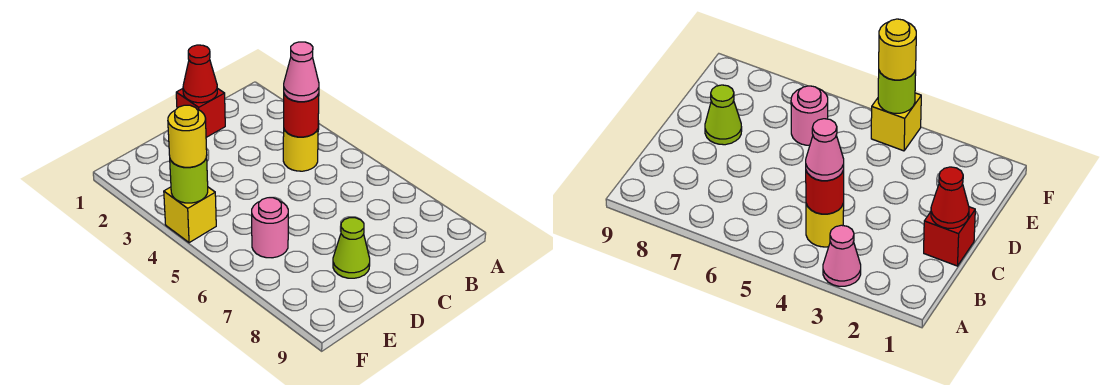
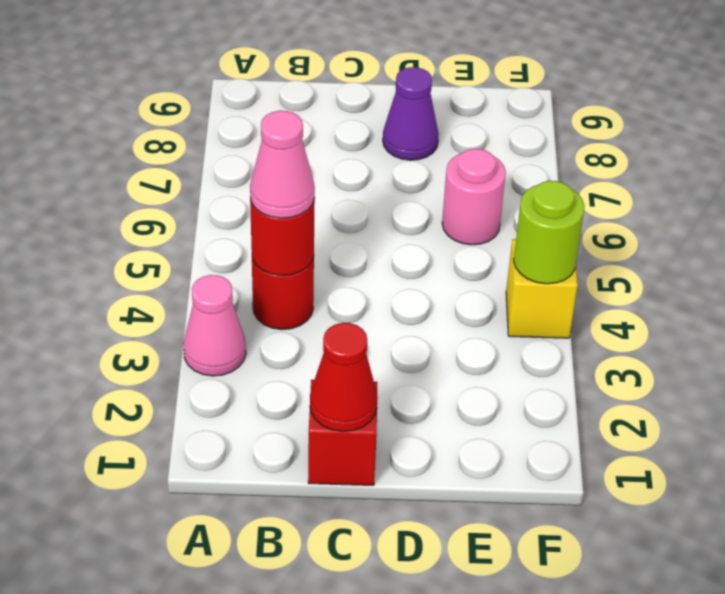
yellow round brick B4 level 1 -> red round brick B4 level 1
lime cone D8 level 1 -> purple cone D8 level 1
yellow round brick F4 level 3 -> none

